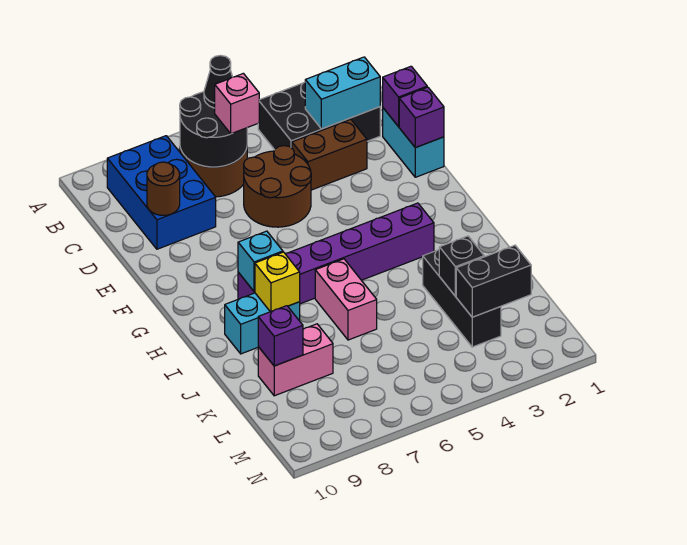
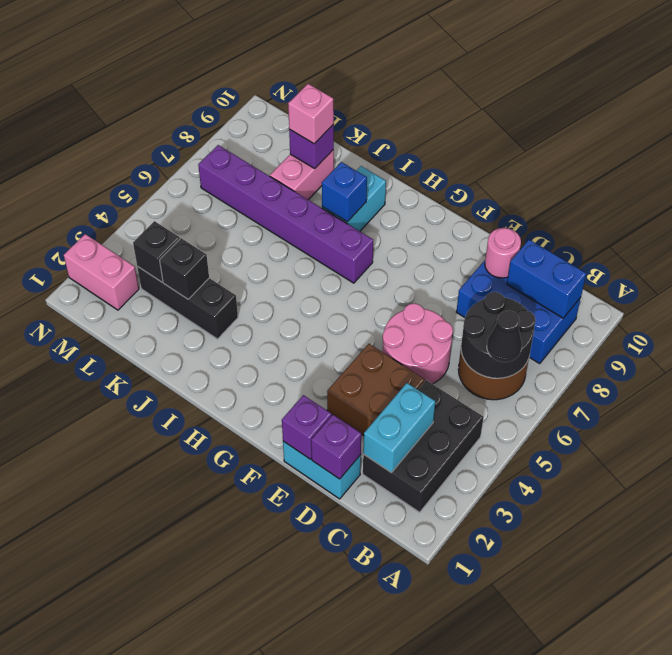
none -> blue brick B9:C9 level 2
pink brick C6 level 3 -> pink brick K9 level 3
brown brick D3:D4 level 1 -> brown brick D3:E4 level 1
brown round brick D5:E6 level 1 -> pink round brick D5:E6 level 1
brown round brick D9 level 2 -> pink round brick D9 level 2
purple brick H3:H8 level 1 -> purple brick H7:M7 level 1
cyan brick H8 level 2 -> none
pink brick I6:J6 level 1 -> pink brick M2:N2 level 1
yellow brick I8 level 2 -> blue brick I8 level 2
black brick L2:L3 level 2 -> black brick L3 level 2

